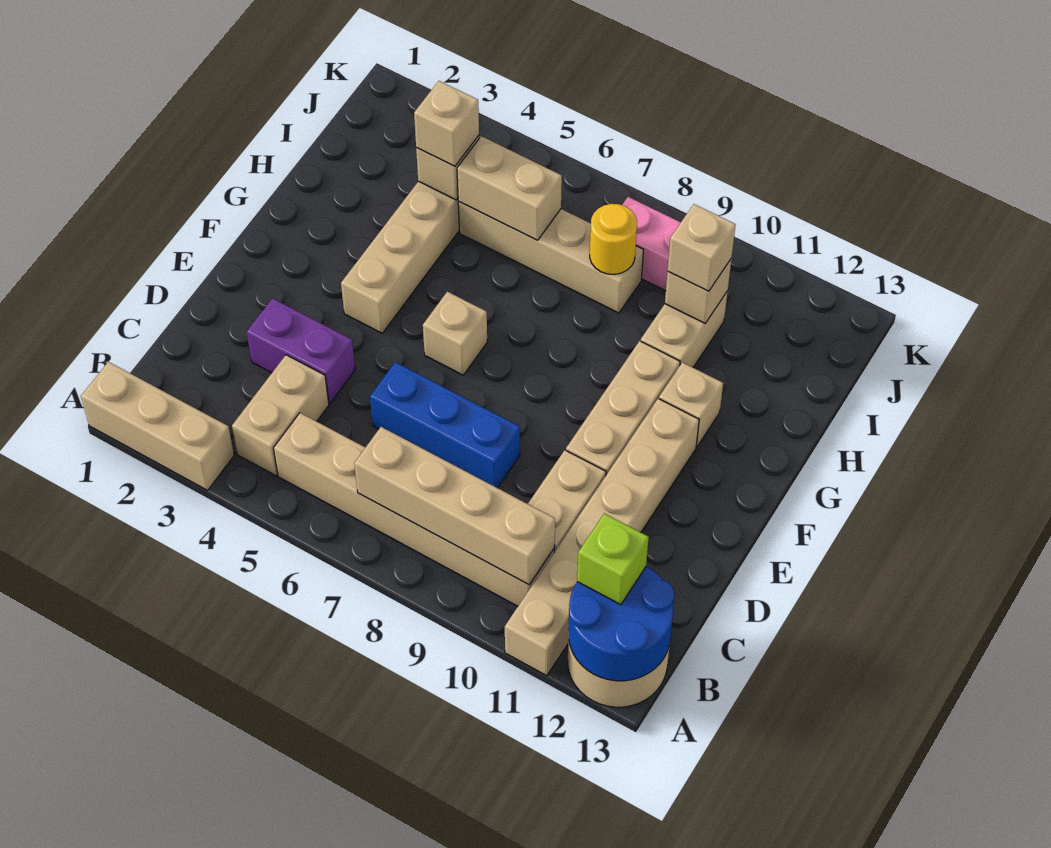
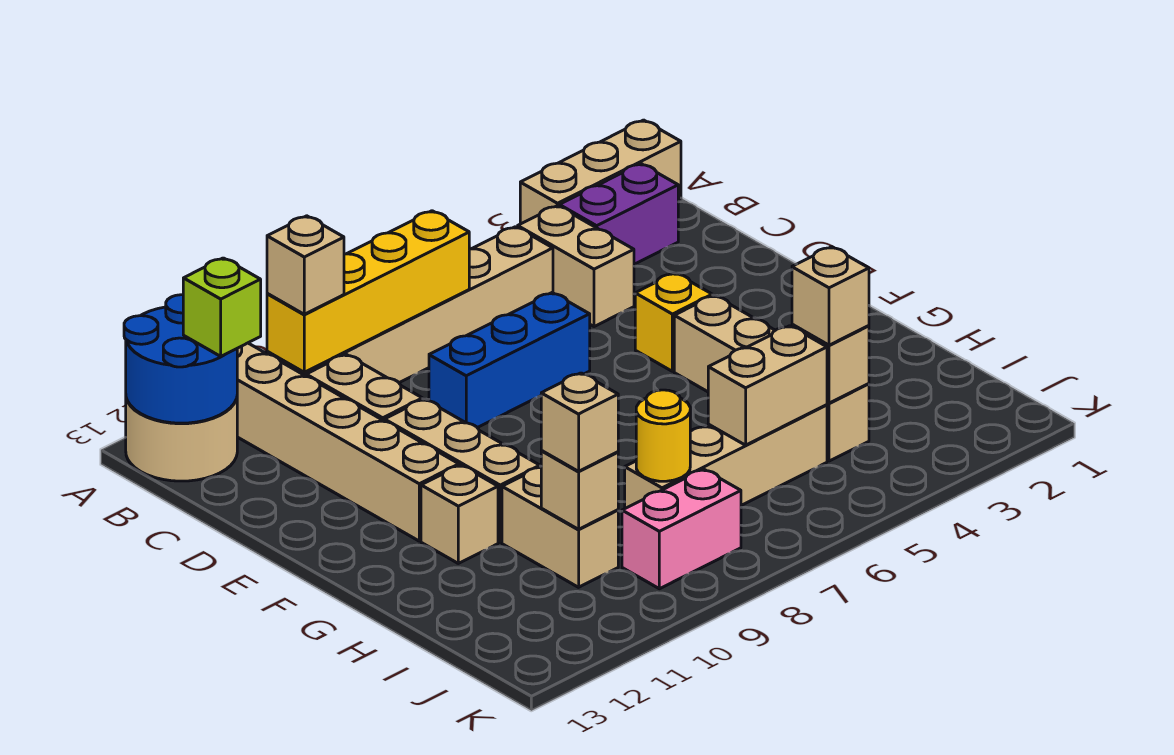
tan brick B7:B10 level 2 -> yellow brick B7:B10 level 2
purple brick D3:D4 level 1 -> purple brick B2:B3 level 1
none -> yellow brick E4 level 1
tan brick F6 level 1 -> tan brick B10 level 3

